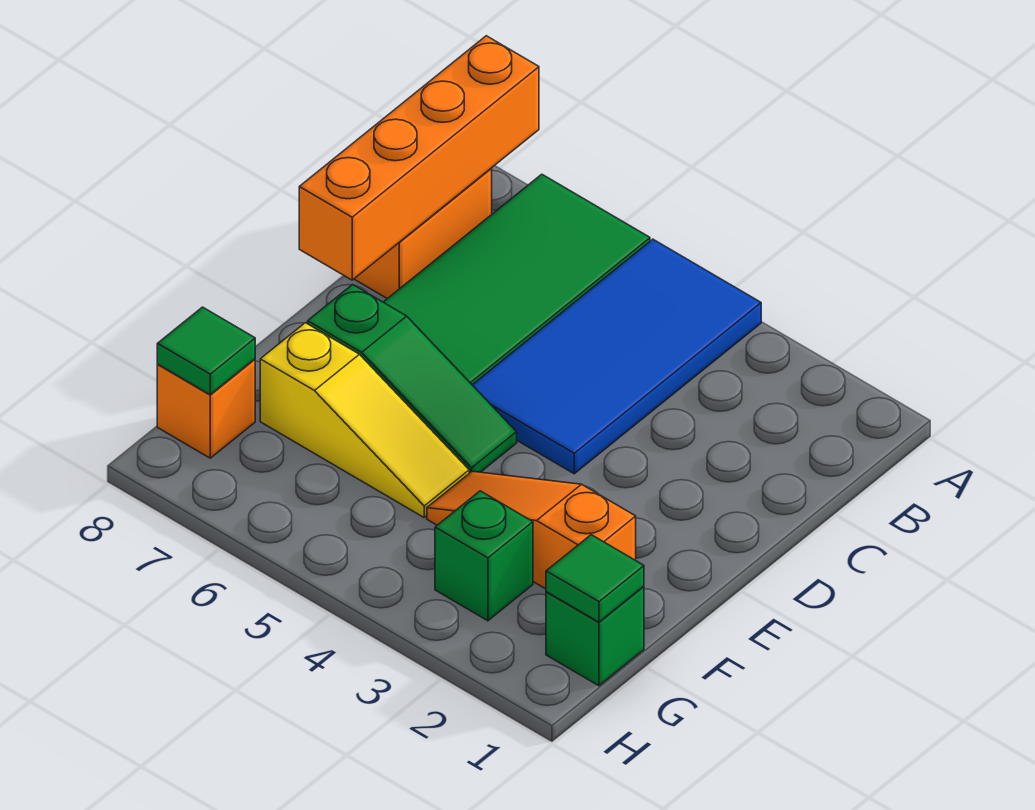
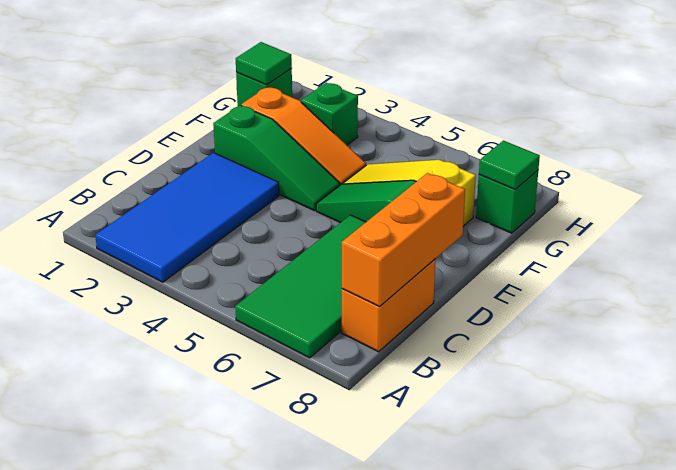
blue tile A4:D5 level 1 -> blue tile A2:D3 level 1
orange brick A8:D8 level 2 -> orange brick B8:D8 level 2
none -> green slope E2:E4 level 1 top 2
orange brick G8 level 1 -> green brick G8 level 1

